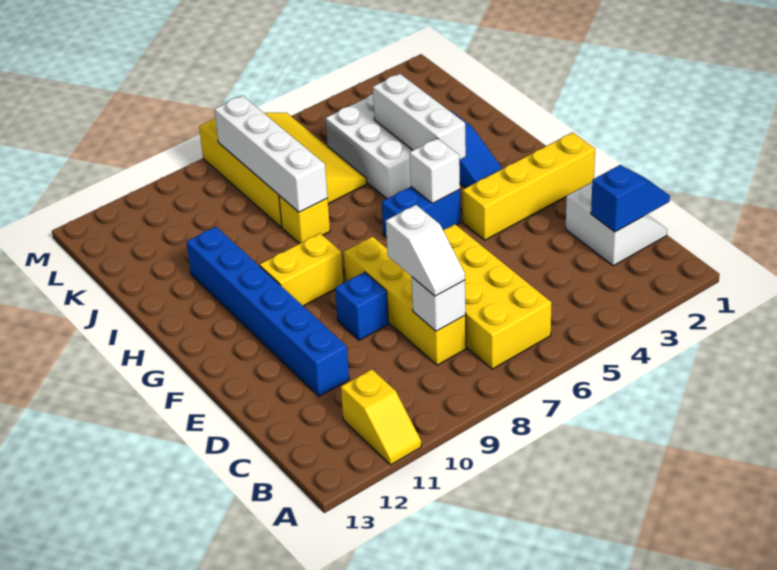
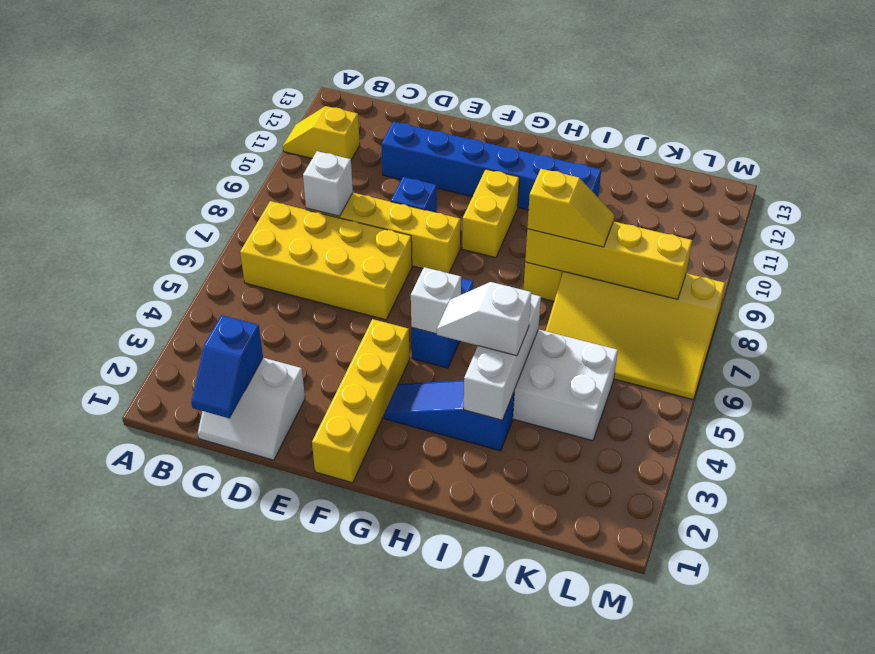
white slope C8:D8 level 3 top D -> white slope H4:I4 level 3 top I
white brick H4:J4 level 2 -> white brick I3:I5 level 2
white brick I8:L8 level 2 -> yellow brick I8:L8 level 2
none -> yellow slope I8:J8 level 3 top I

